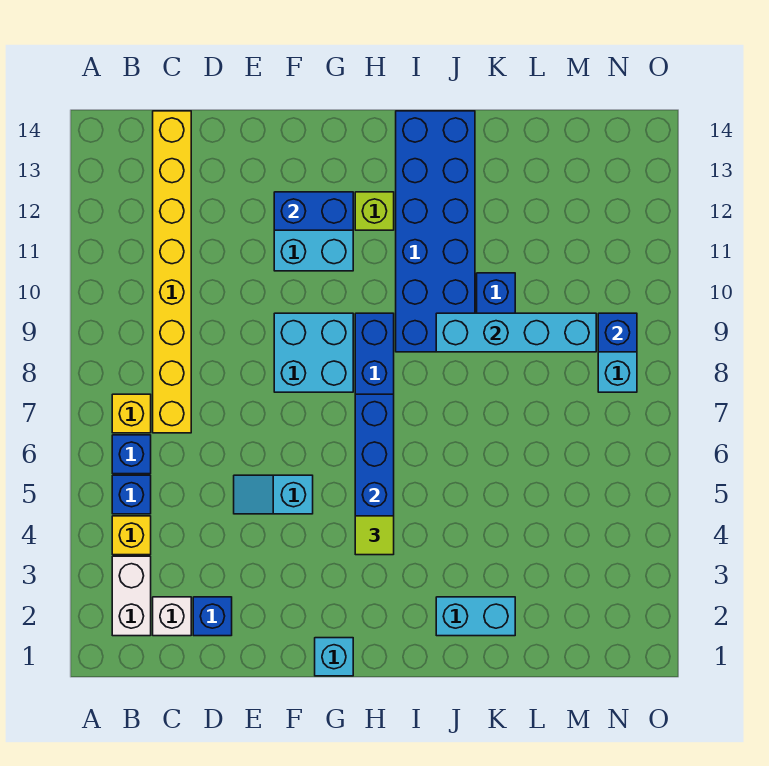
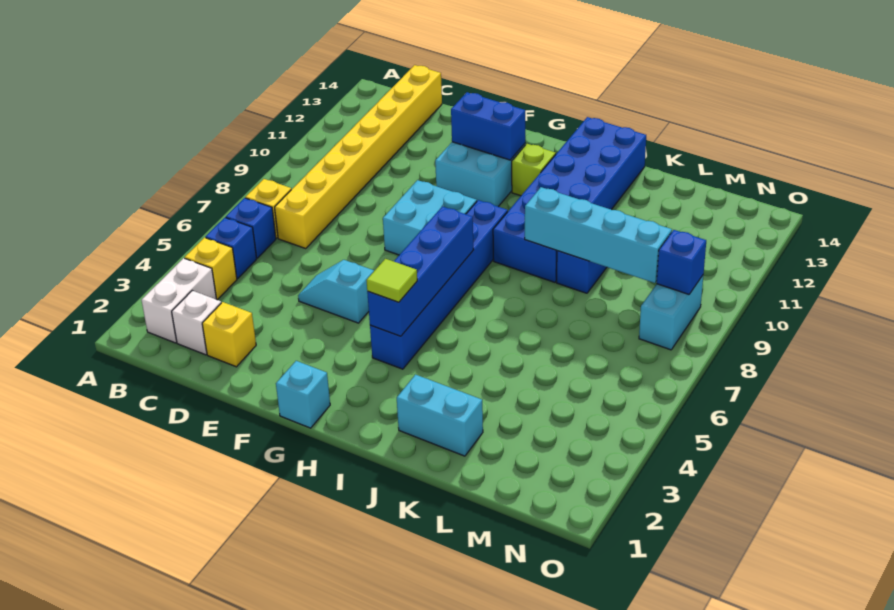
blue brick D2 level 1 -> yellow brick D2 level 1

